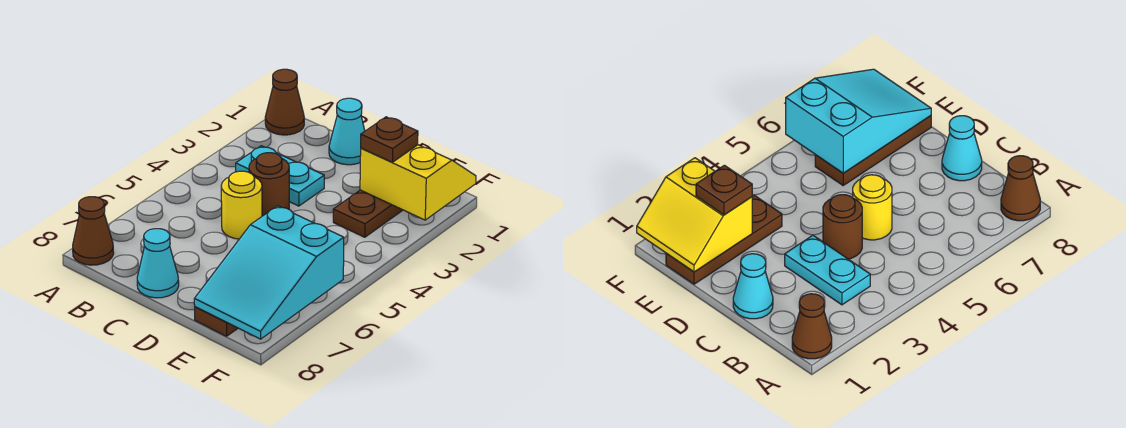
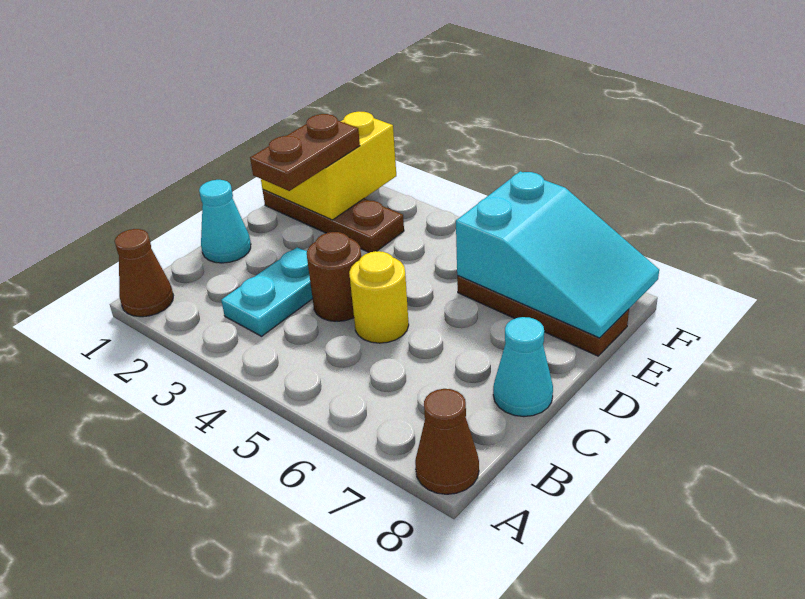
brown plate E2 level 3 -> brown plate D2:E2 level 3

